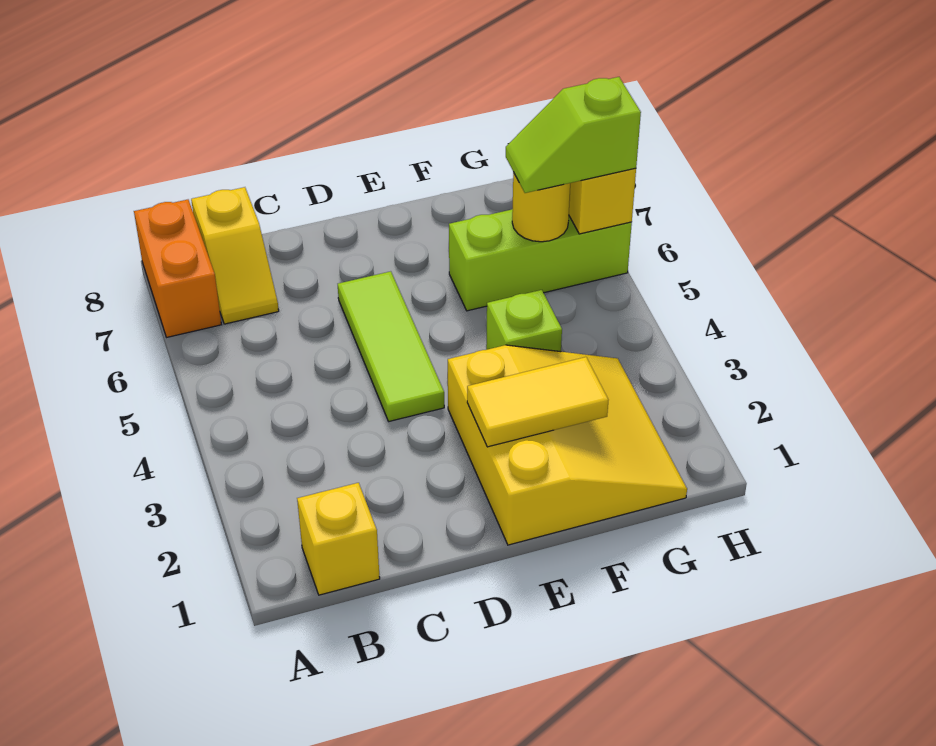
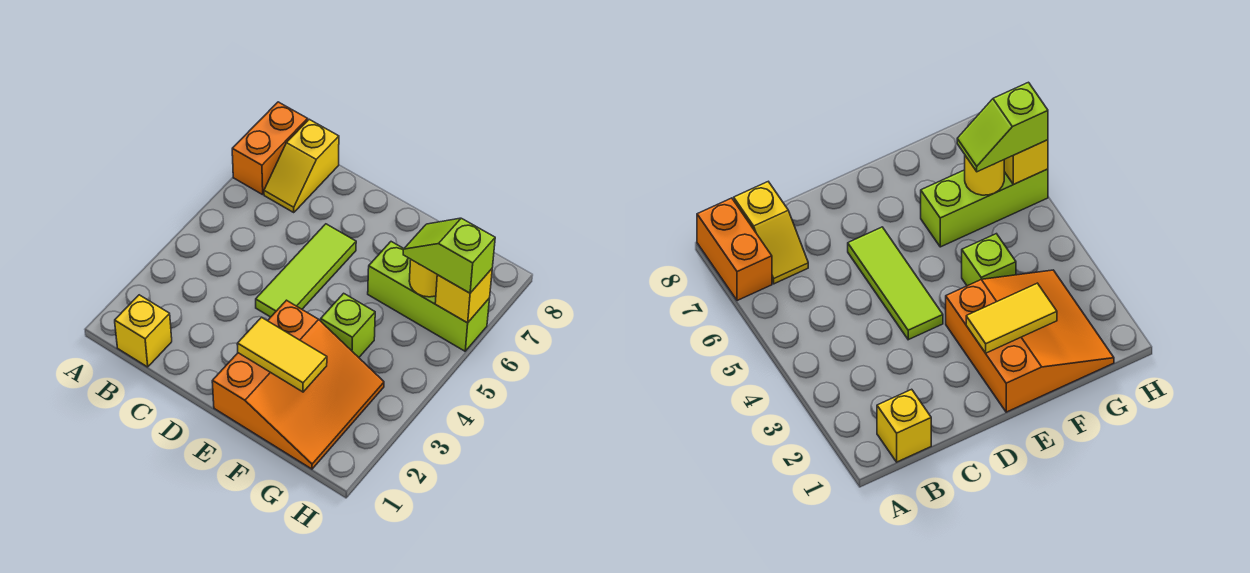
yellow slope E1:G3 level 1 top E -> orange slope E1:G3 level 1 top E

